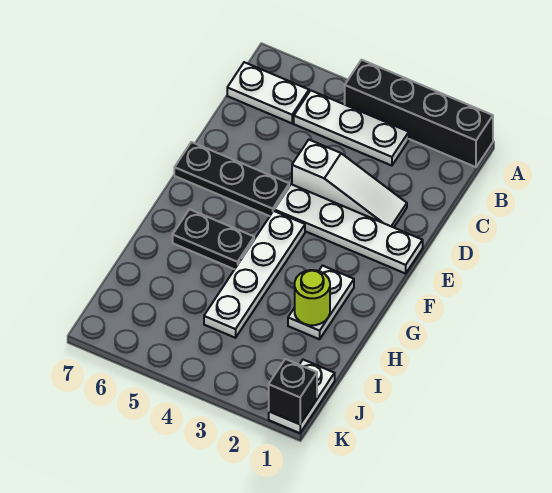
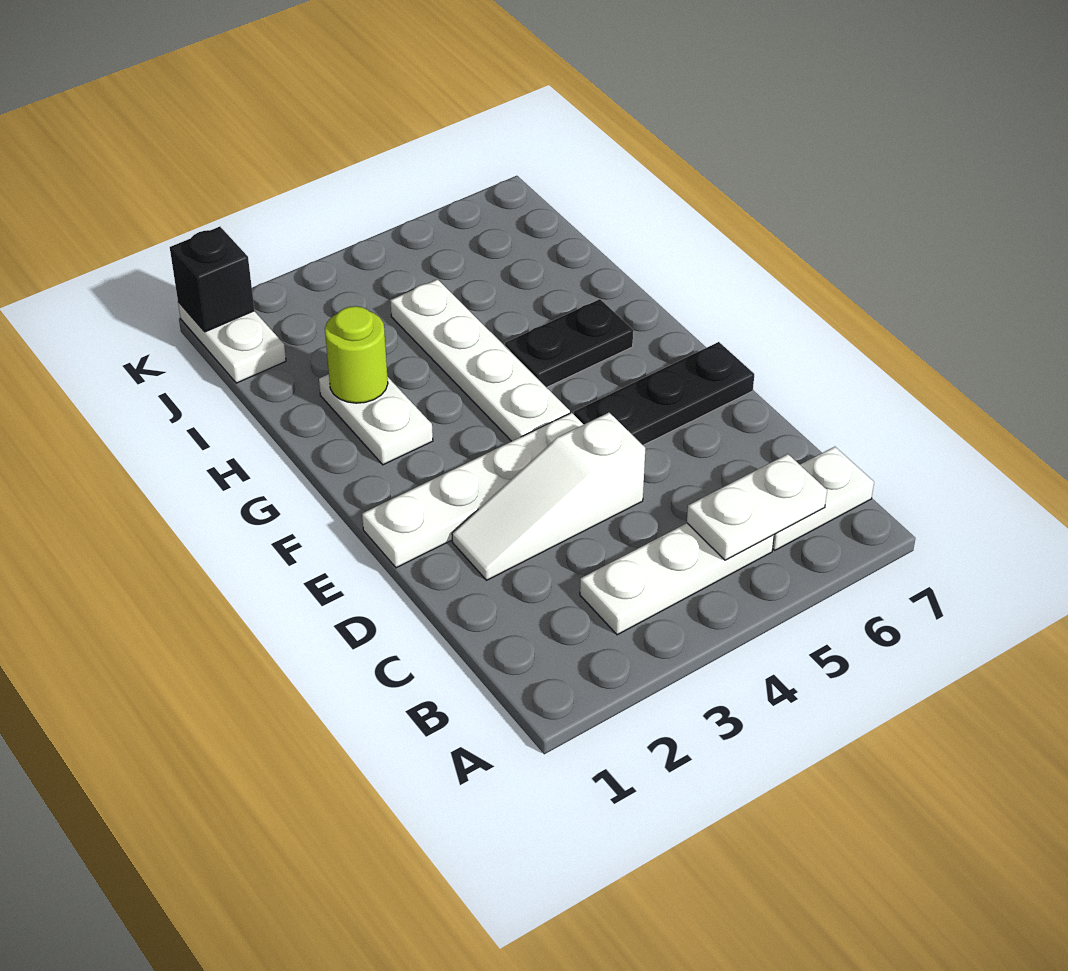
black brick A1:A4 level 1 -> none
none -> white plate B5:B6 level 2

